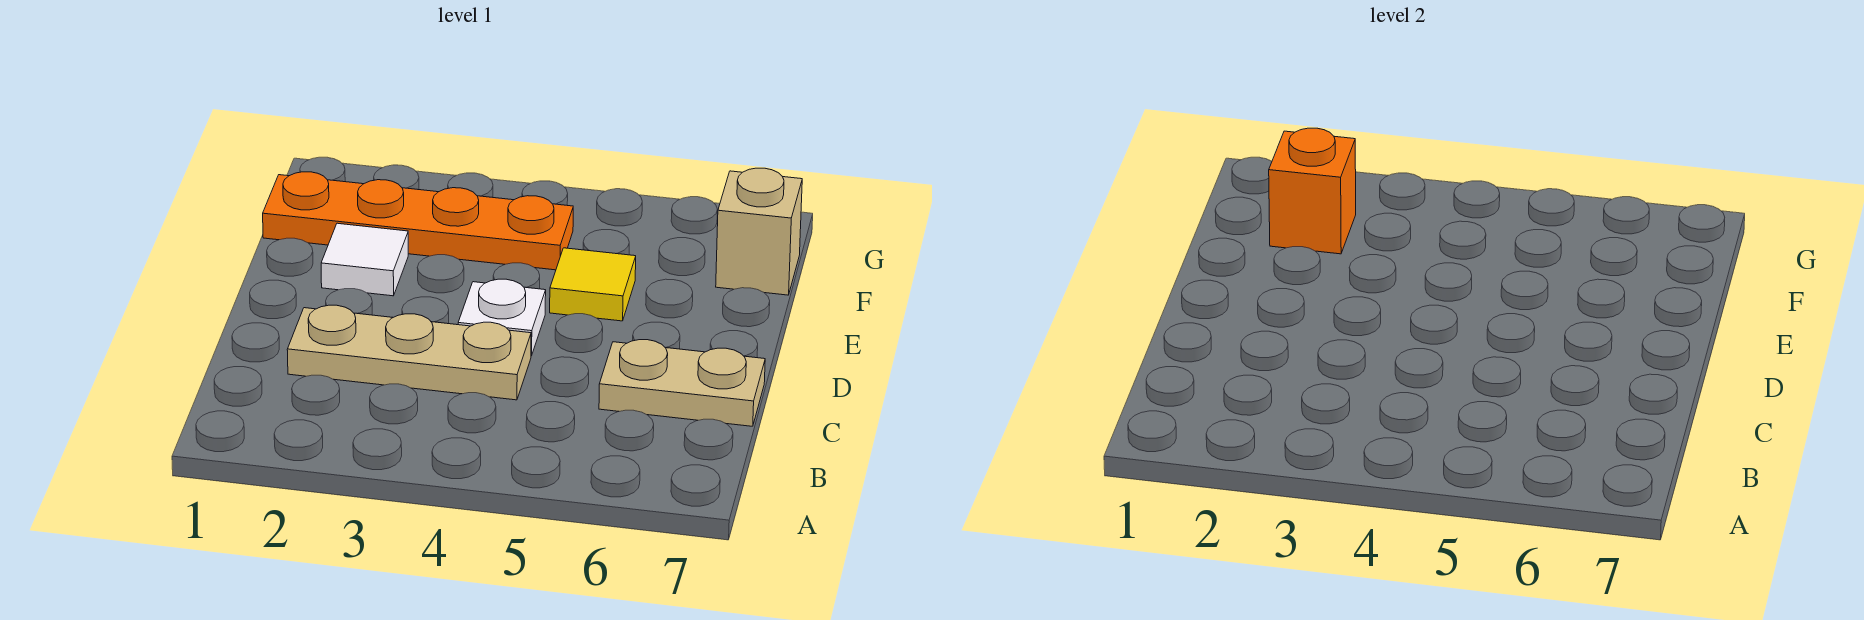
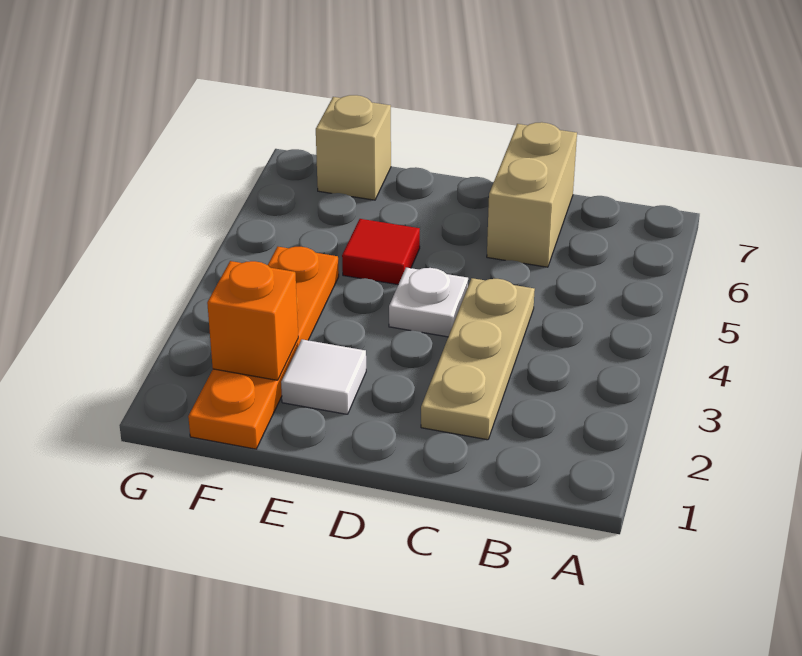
tan plate C6:C7 level 1 -> tan brick C6:C7 level 1
yellow tile E5 level 1 -> red tile E5 level 1

